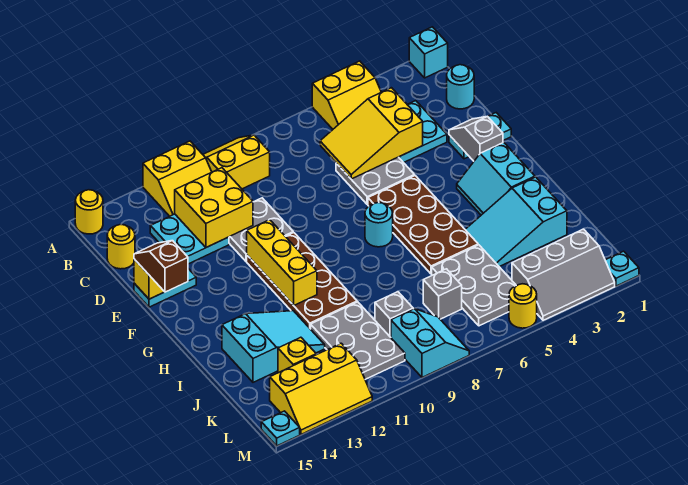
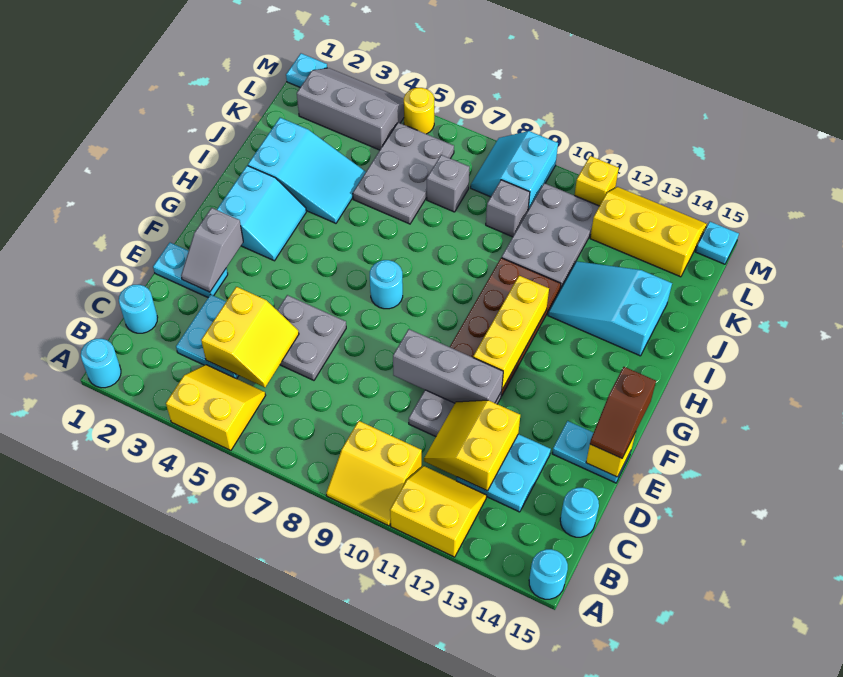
cyan brick A1 level 1 -> cyan round brick A1 level 1
yellow round brick A15 level 1 -> cyan round brick A15 level 1
yellow slope C4:D6 level 2 top 4 -> yellow slope C4:D5 level 2 top 4
yellow brick C11:D12 level 2 -> yellow slope C11:D12 level 2 top 12
yellow round brick C15 level 1 -> cyan round brick C15 level 1
none -> grey brick E9:E11 level 2
brown plate F5:I6 level 1 -> none
yellow brick K13 level 1 -> yellow brick M11 level 1

